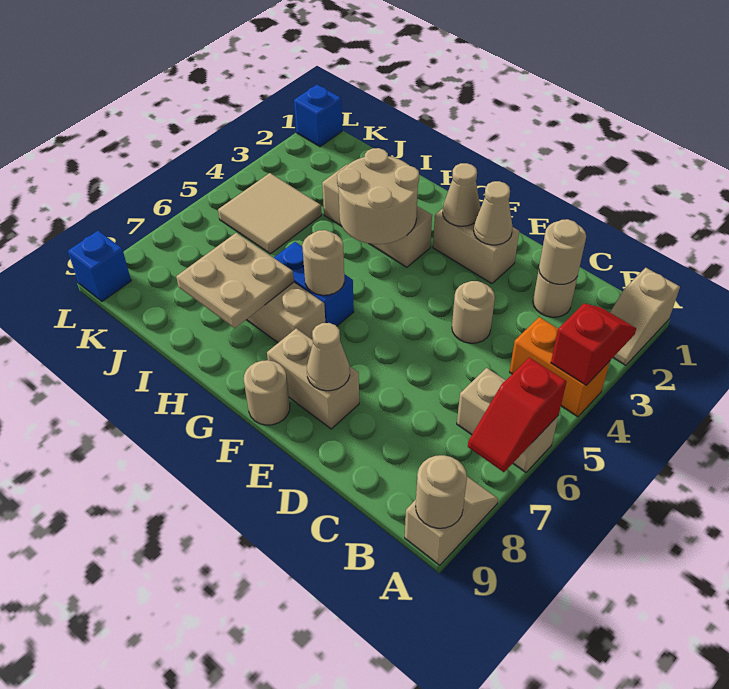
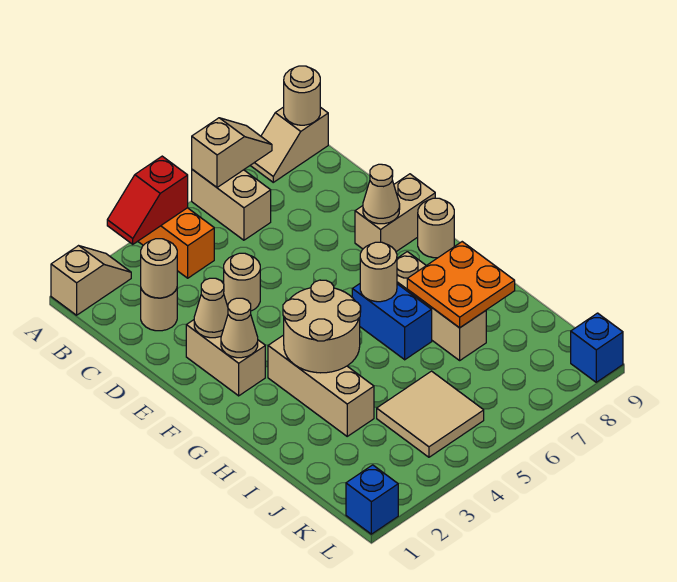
red slope A6:A7 level 2 top 6 -> tan slope A6:A7 level 2 top 6
tan brick E8:F8 level 1 -> tan brick E8:E9 level 1
tan plate H7:I8 level 2 -> orange plate H7:I8 level 2

